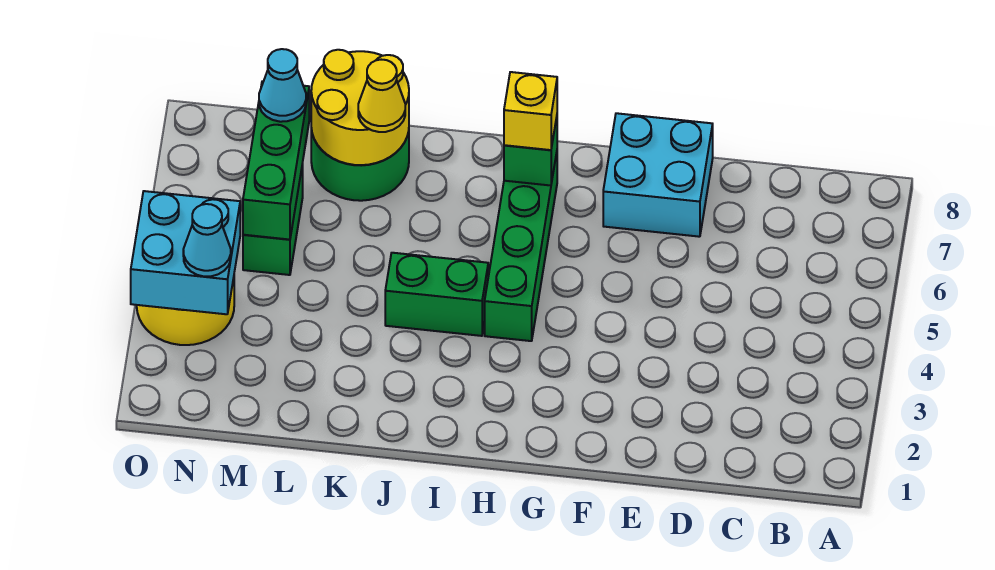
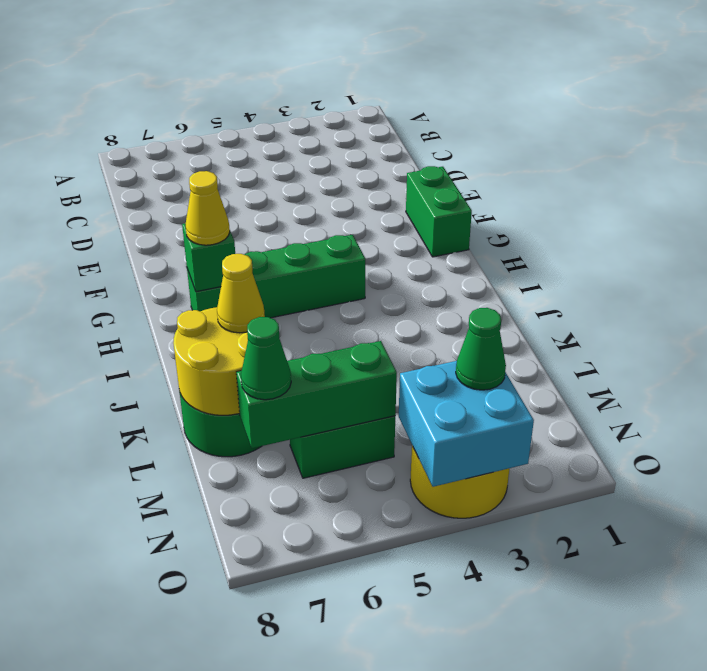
cyan brick E7:F8 level 1 -> none
yellow brick H7 level 3 -> yellow cone H7 level 3
green brick I4:J4 level 1 -> green brick F1:G1 level 1
cyan cone M7 level 3 -> green cone M7 level 3
cyan cone N3 level 3 -> green cone N3 level 3

